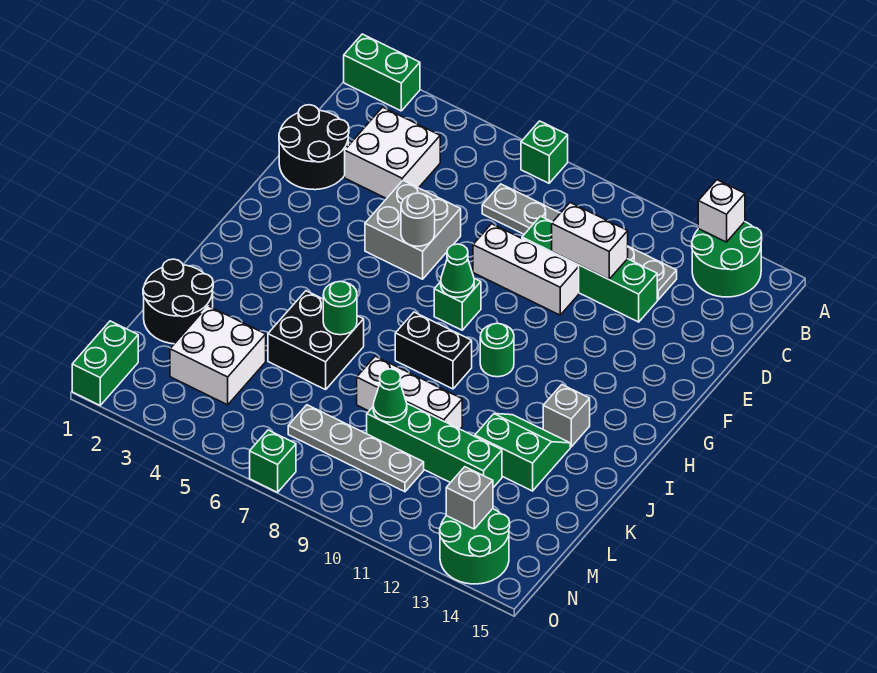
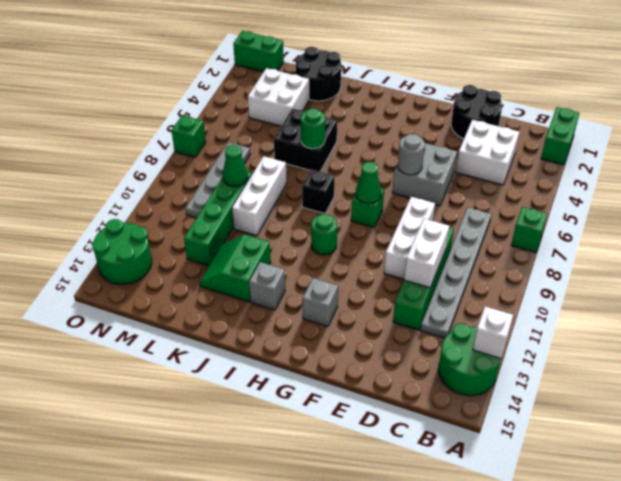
black brick I8:I9 level 1 -> black brick I8 level 1
green slope J12:K13 level 1 top K -> green slope J12:K13 level 1 top J
grey brick N13 level 2 -> grey brick G13 level 1

